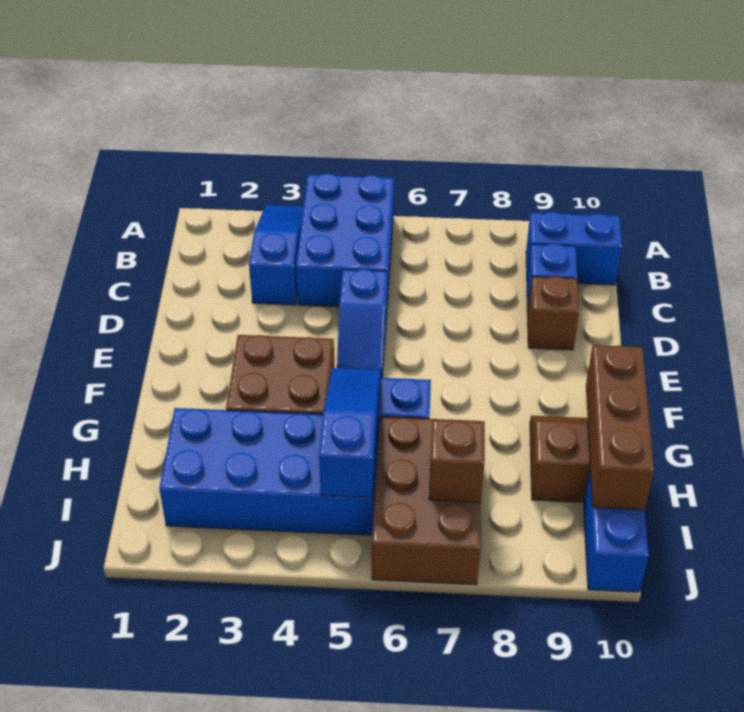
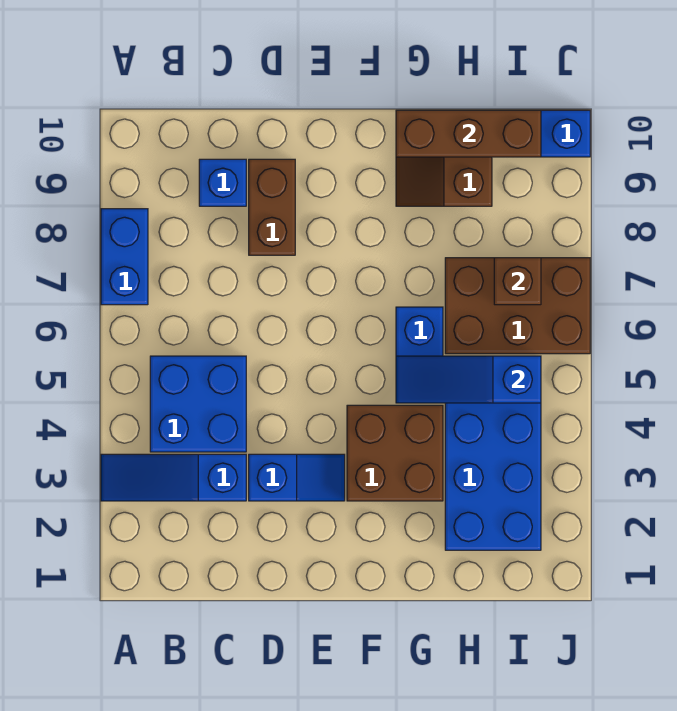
blue brick A4:C5 level 1 -> blue brick B4:C5 level 1
blue brick B9:B10 level 1 -> blue brick A7:A8 level 1
blue slope D5:E5 level 1 top D -> blue slope D3:E3 level 1 top D
brown brick D9 level 1 -> brown brick D8:D9 level 1

